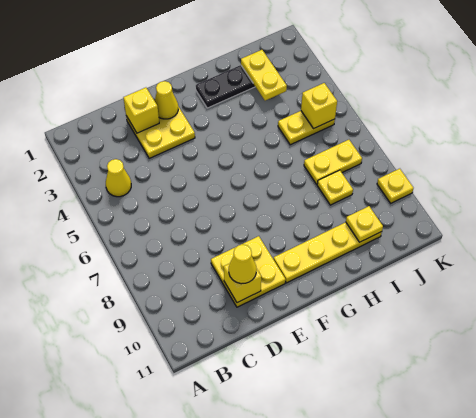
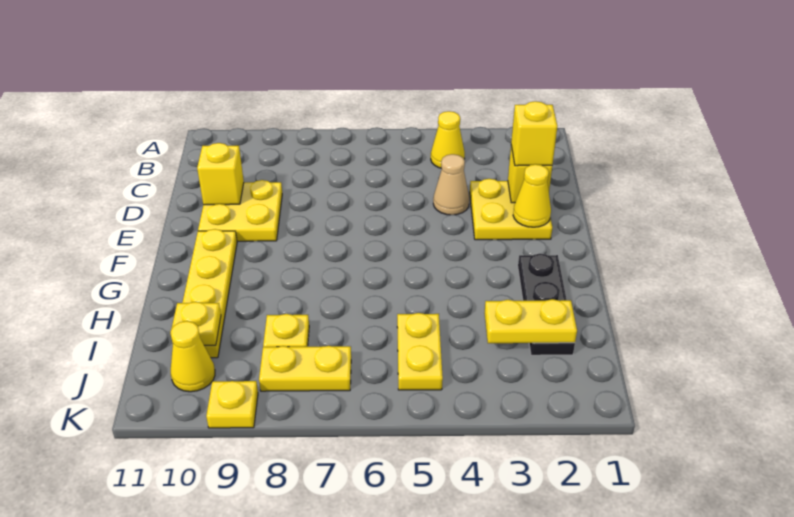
none -> tan cone D4 level 1
yellow cone D10 level 3 -> yellow cone J10 level 1
yellow plate I7:J7 level 1 -> yellow plate J7:J8 level 1
yellow brick J5 level 2 -> yellow brick D2 level 3

